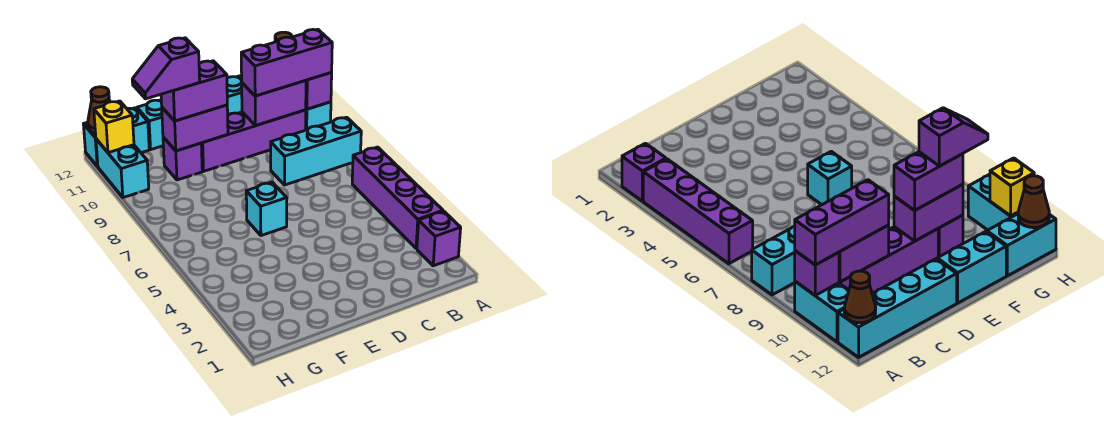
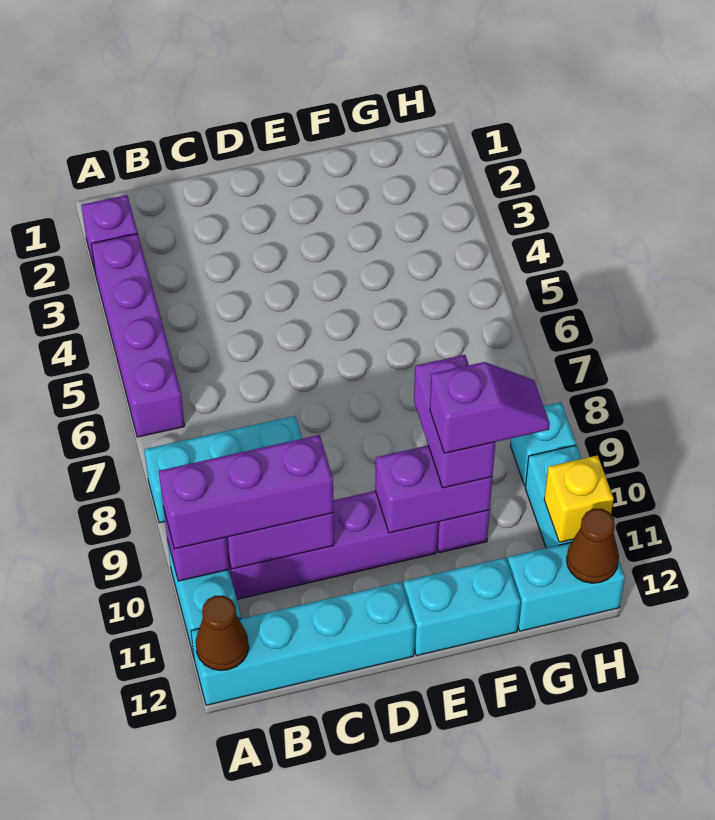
cyan brick E6 level 1 -> cyan brick H9 level 1
purple brick E10:F10 level 3 -> purple brick F9:F10 level 3

